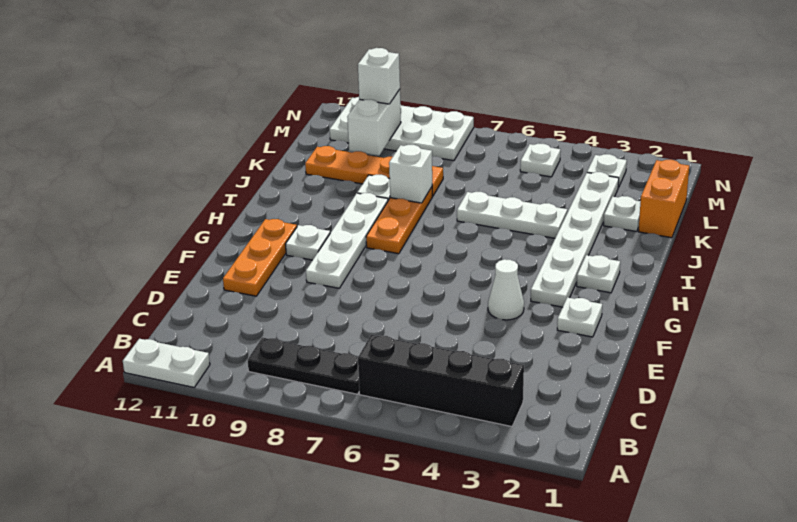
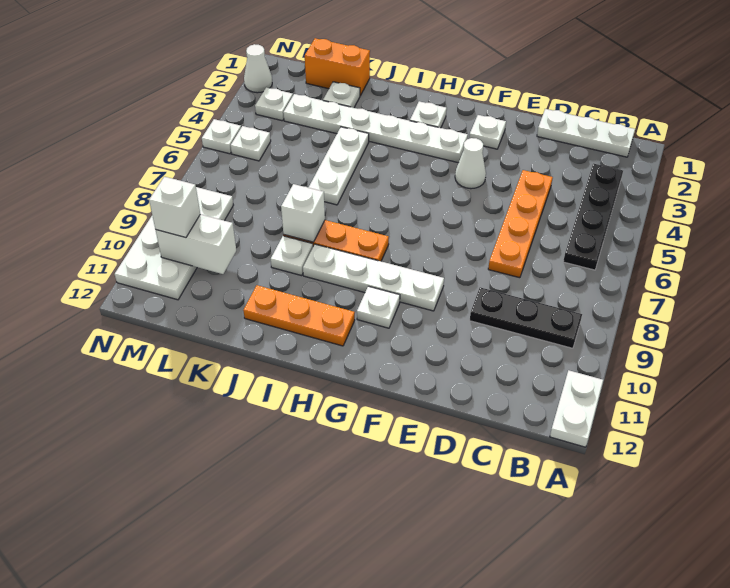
none -> white plate B1:D1 level 1
black brick B3:B6 level 1 -> black plate B3:B6 level 1
black plate B7:B9 level 1 -> black plate B9:D9 level 1
orange plate E11:G11 level 1 -> orange plate H11:J11 level 1
orange plate K8:K11 level 1 -> orange plate D4:D7 level 1
none -> white cone N2 level 1
none -> white plate N5 level 1

